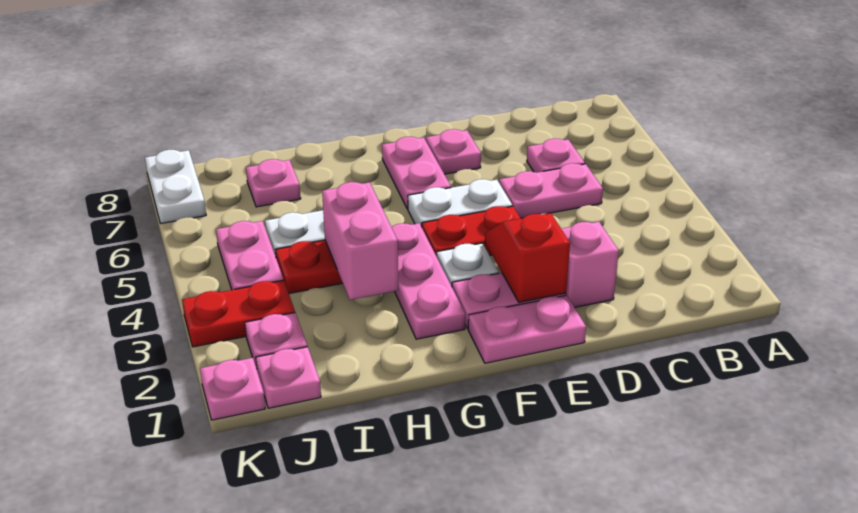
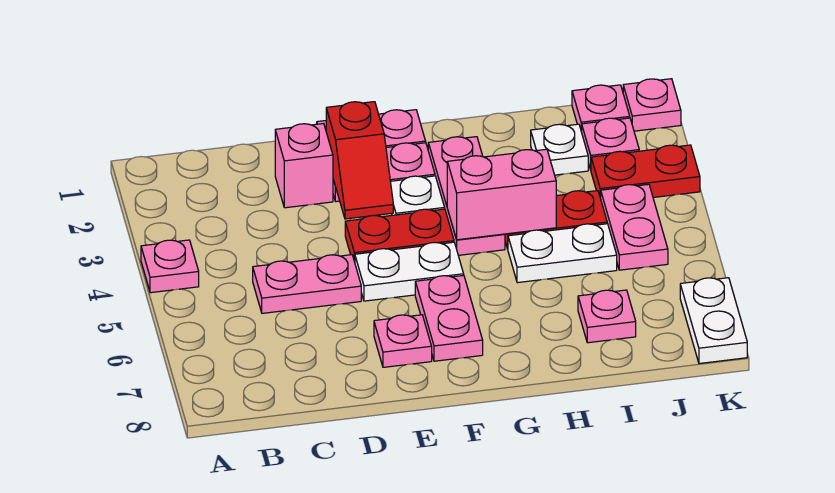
pink plate C6 level 1 -> pink plate A4 level 1
pink brick H3:H4 level 2 -> pink brick G4:H4 level 2
none -> white plate I2 level 1

